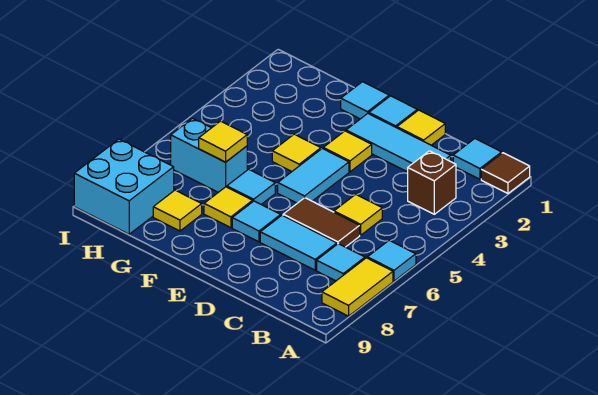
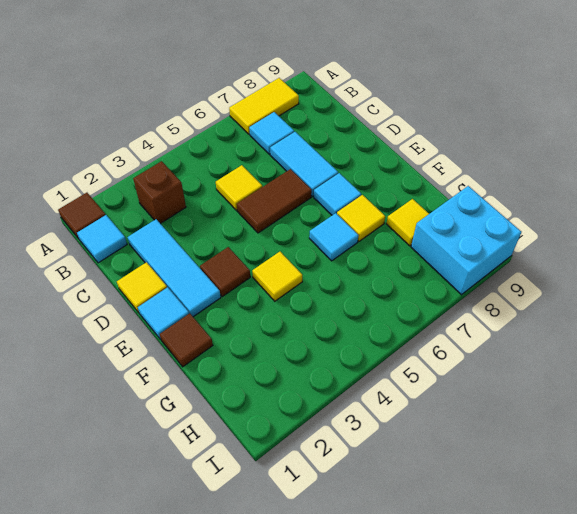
cyan tile A6 level 1 -> none
brown tile C6:D6 level 1 -> brown tile D5:D6 level 1
yellow tile E3 level 1 -> brown tile E3 level 1
cyan tile E4:E5 level 1 -> none
cyan tile F1 level 1 -> brown tile F1 level 1
cyan brick G6:H6 level 1 -> none
yellow tile G6 level 2 -> none

